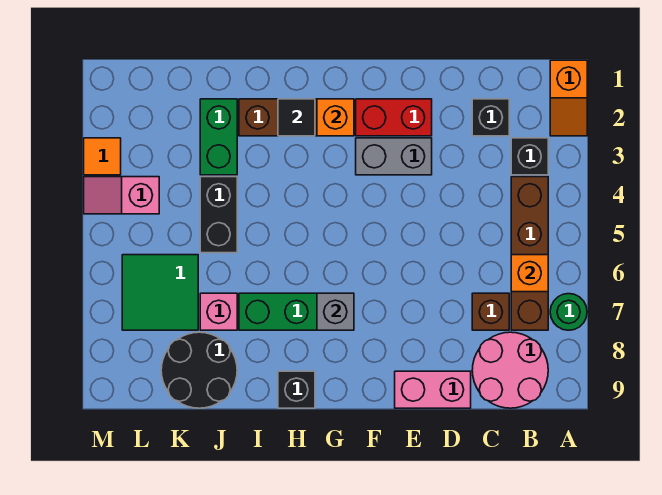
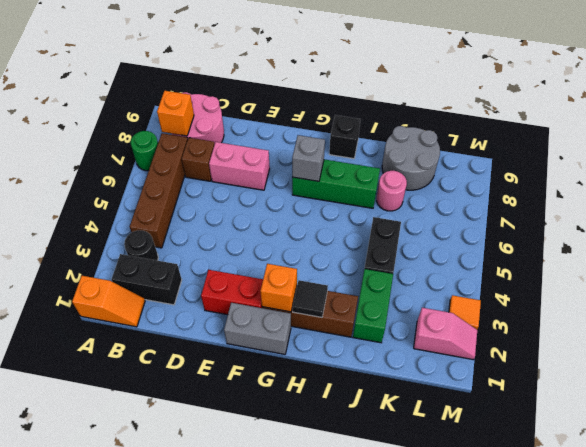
orange slope A1:A2 level 1 top 1 -> orange slope A1:B1 level 1 top A
black brick B3 level 1 -> black round brick B3 level 1
orange brick B6 level 2 -> orange brick B8 level 2
black brick C2 level 1 -> black brick B2:C2 level 1
pink brick D9:E9 level 1 -> pink brick D7:E7 level 1
grey brick E3:F3 level 1 -> grey brick F1:G1 level 1
pink brick J7 level 1 -> pink round brick J7 level 1
black round brick J8:K9 level 1 -> grey round brick J8:K9 level 1
green tile K6:L7 level 1 -> none
pink slope L4:M4 level 1 top L -> pink slope L2:M2 level 1 top L

